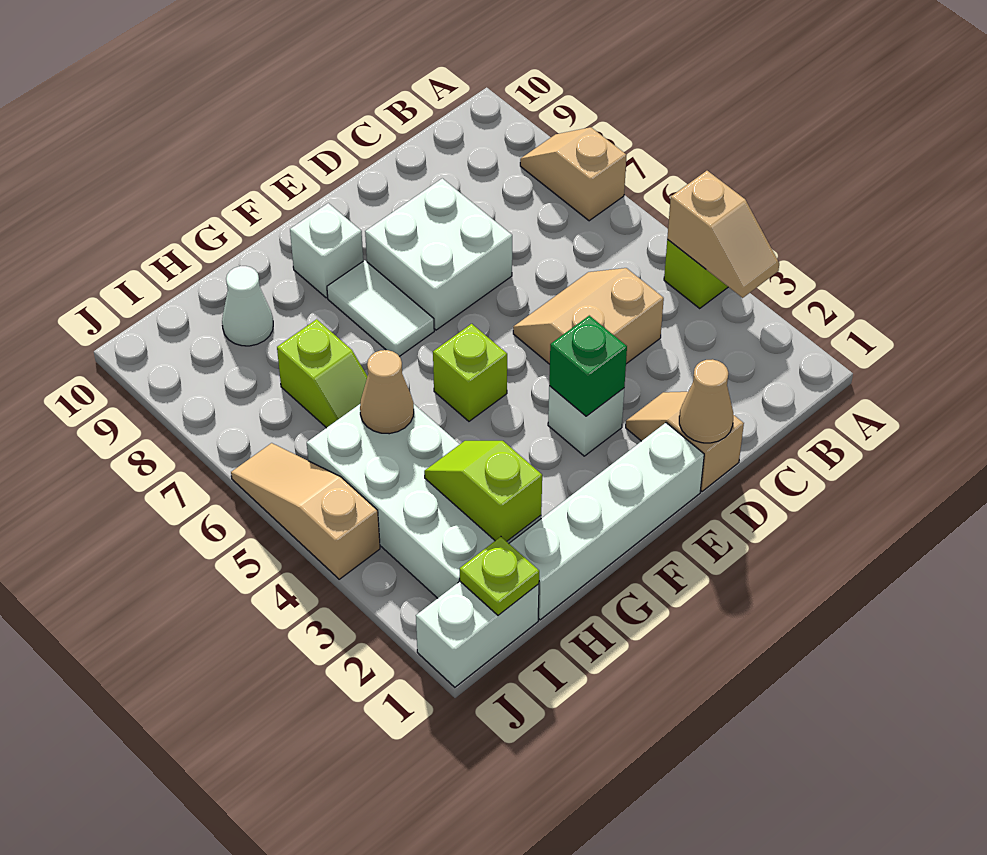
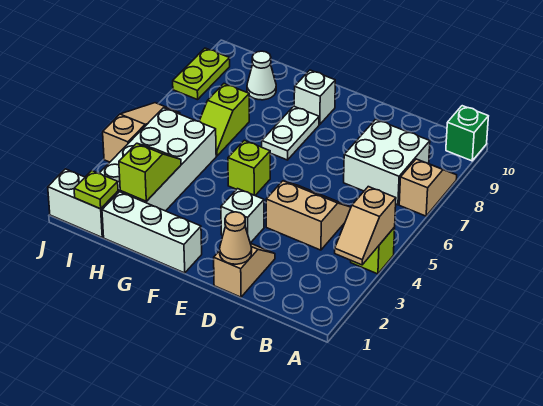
white brick D7:E8 level 1 -> white brick B7:C8 level 1
white brick E1:H1 level 1 -> white brick F1:H1 level 1
green brick E3 level 2 -> green brick A10 level 1
white tile F7:F8 level 1 -> white plate F7:F8 level 1
tan cone H5 level 2 -> none
none -> lime plate J8:J9 level 1

